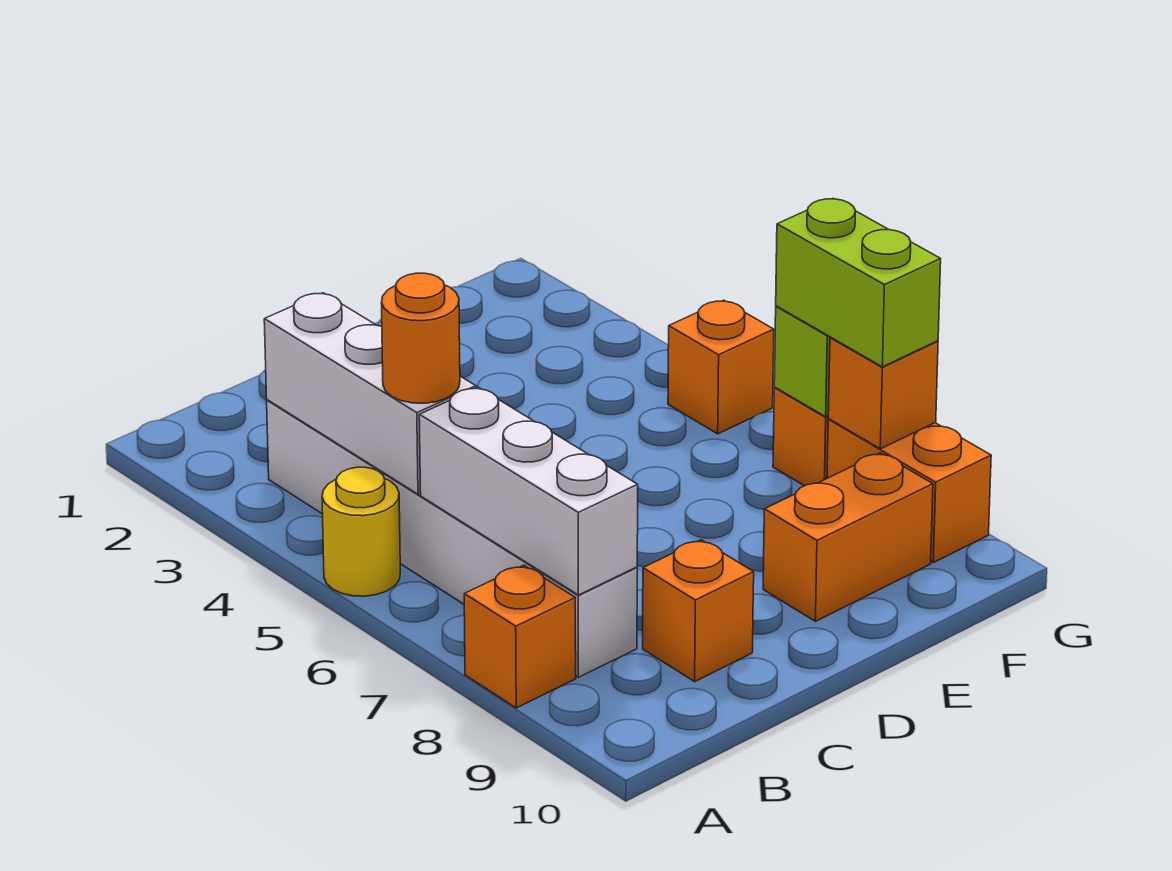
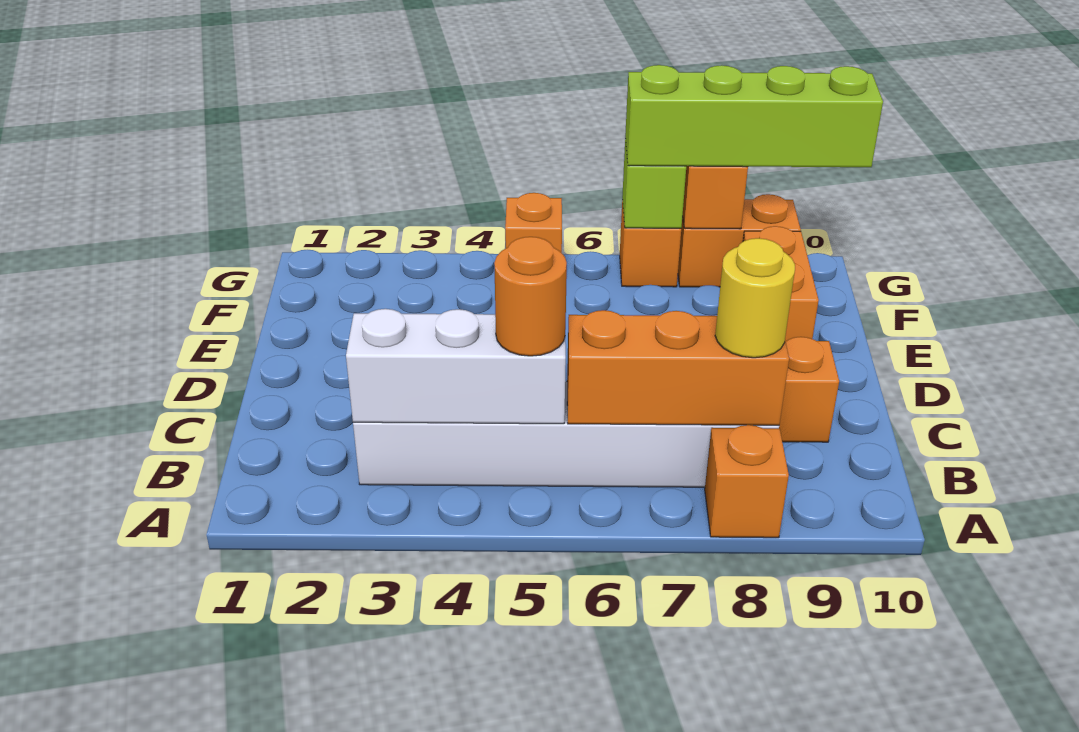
yellow round brick A5 level 1 -> yellow round brick B8 level 3
white brick B6:B8 level 2 -> orange brick B6:B8 level 2
lime brick G7:G8 level 3 -> lime brick G7:G10 level 3

